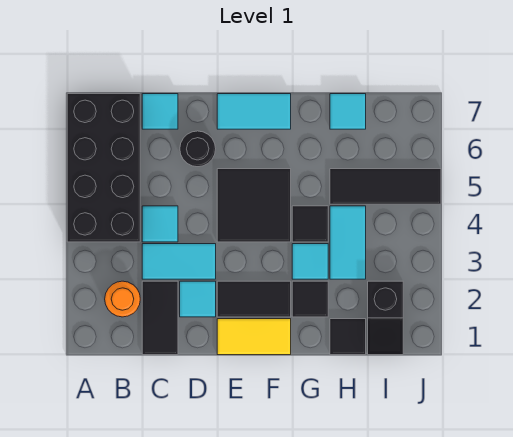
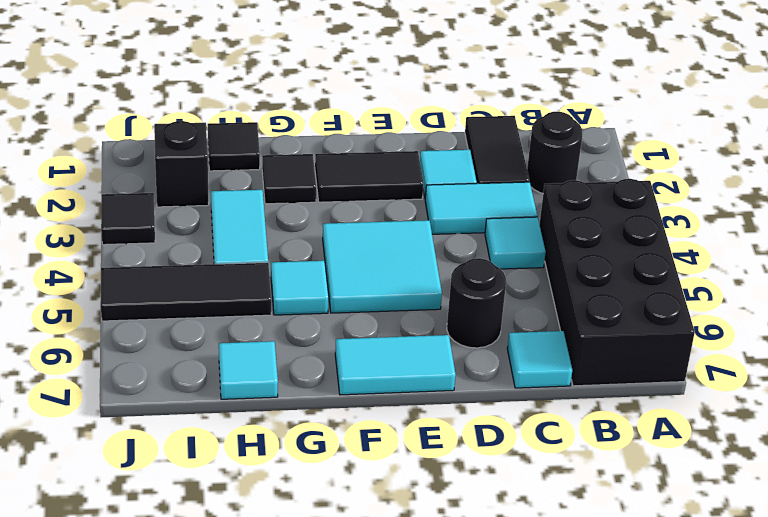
orange round brick B2 level 1 -> black round brick B2 level 1
yellow tile E1:F1 level 1 -> none
black tile E4:F5 level 1 -> cyan tile E4:F5 level 1
cyan tile G3 level 1 -> cyan tile G5 level 1
black tile G4 level 1 -> black tile J3 level 1

